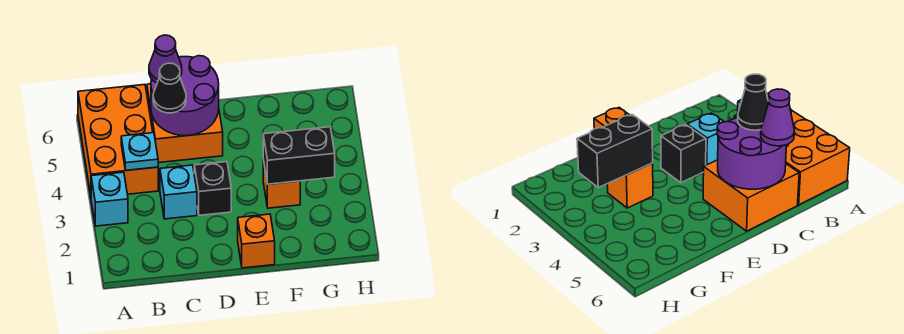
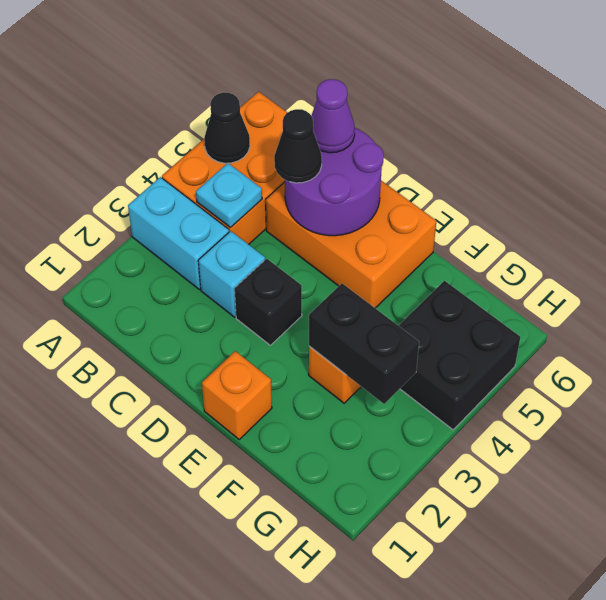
cyan brick A3 level 1 -> cyan brick A3:B3 level 1
none -> black cone A5 level 2
orange brick C5:D6 level 1 -> orange brick C5:E6 level 1
none -> black brick G4:H5 level 1

